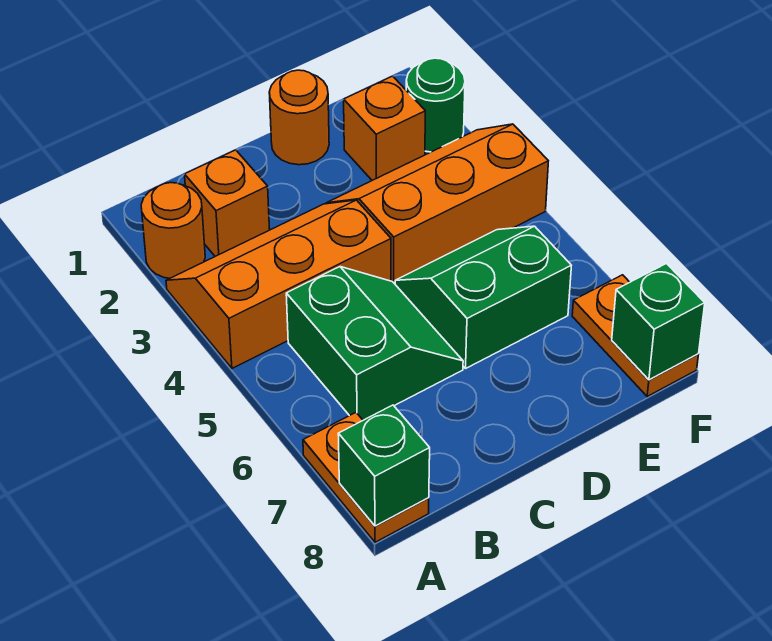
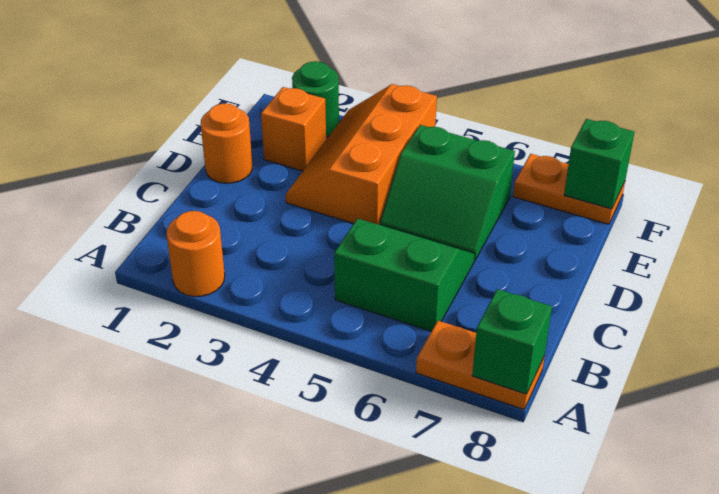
orange slope A3:C4 level 1 top 4 -> none
orange brick B2 level 1 -> none
green slope D5:E6 level 1 top 6 -> green slope D5:E6 level 1 top E

